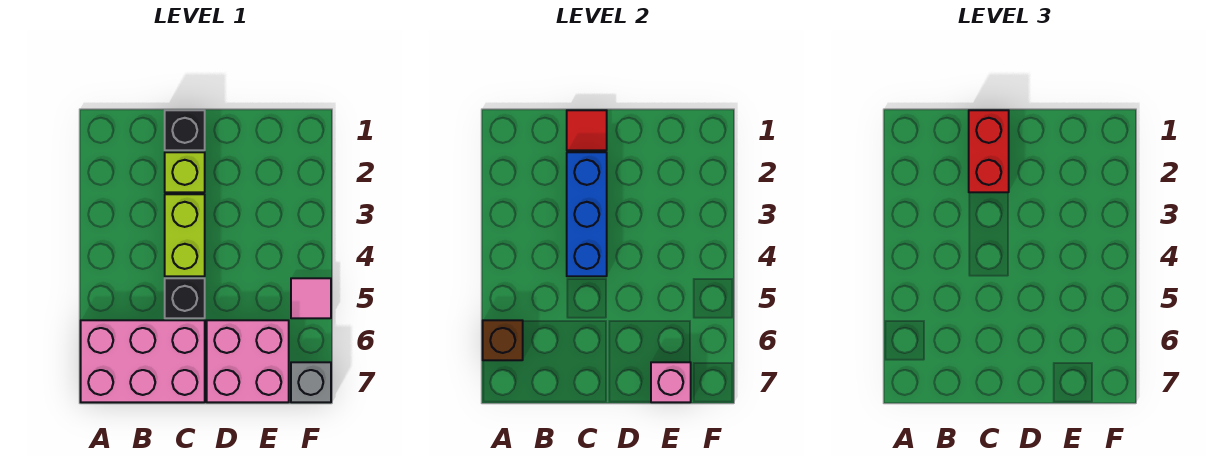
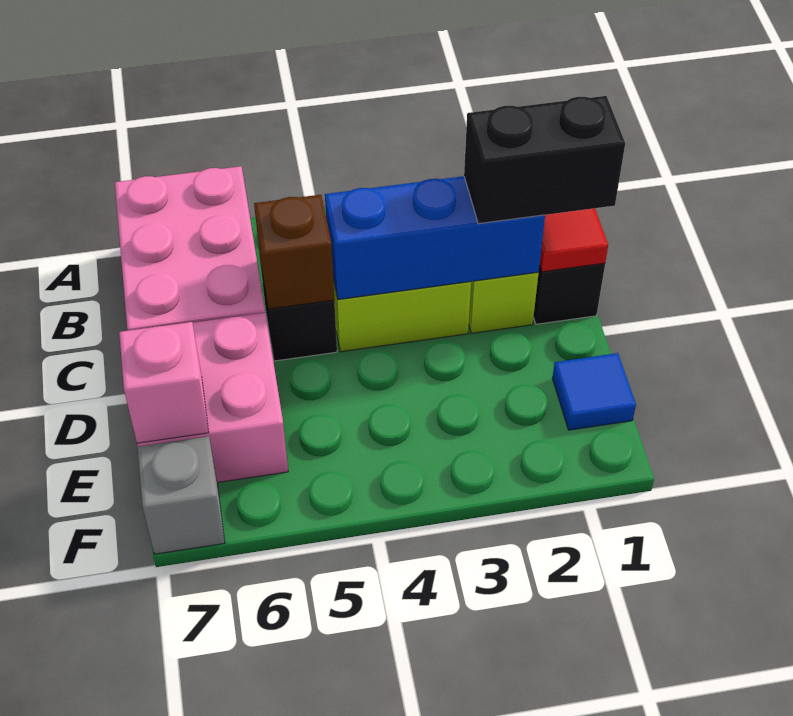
brown brick A6 level 2 -> brown brick C5 level 2
red brick C1:C2 level 3 -> black brick C1:C2 level 3
none -> blue tile E1 level 1
pink tile F5 level 1 -> none

